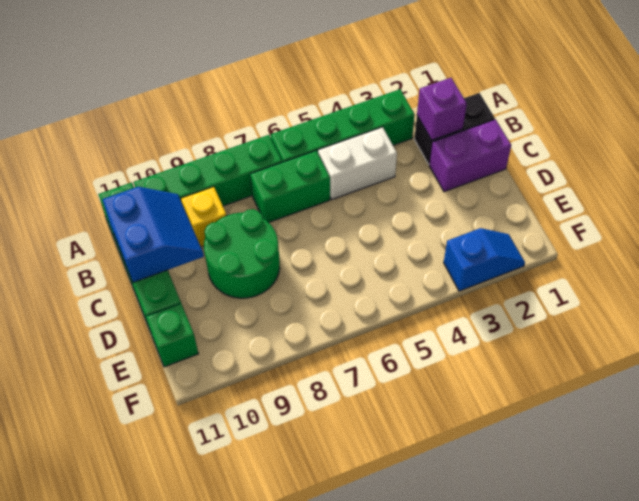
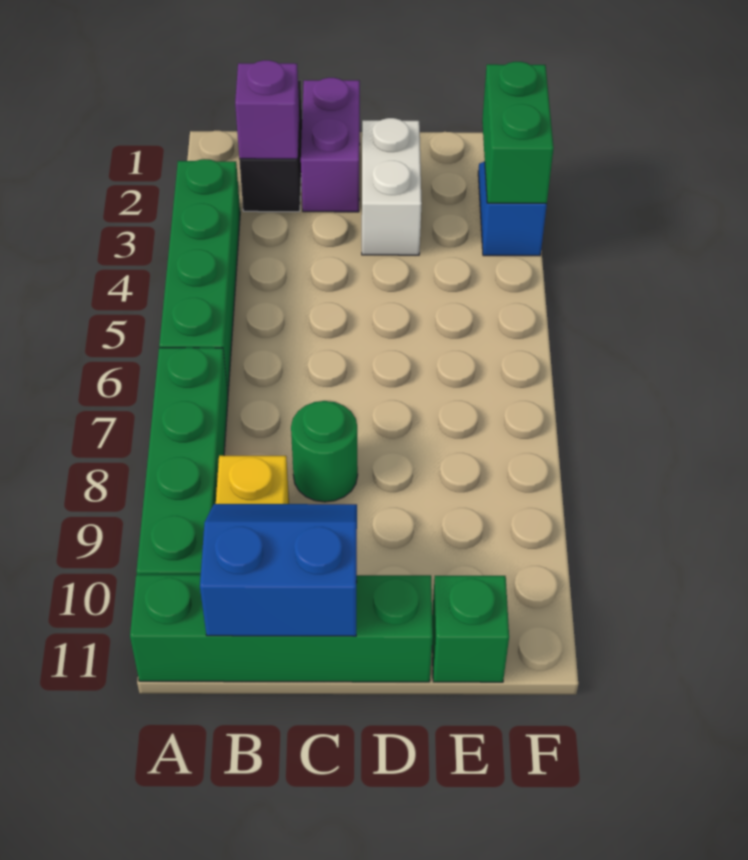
white brick B4:B5 level 1 -> white brick D2:D3 level 1
green brick B6:B7 level 1 -> green brick F2:F3 level 2
green round brick C8:D9 level 1 -> green round brick C8 level 1

